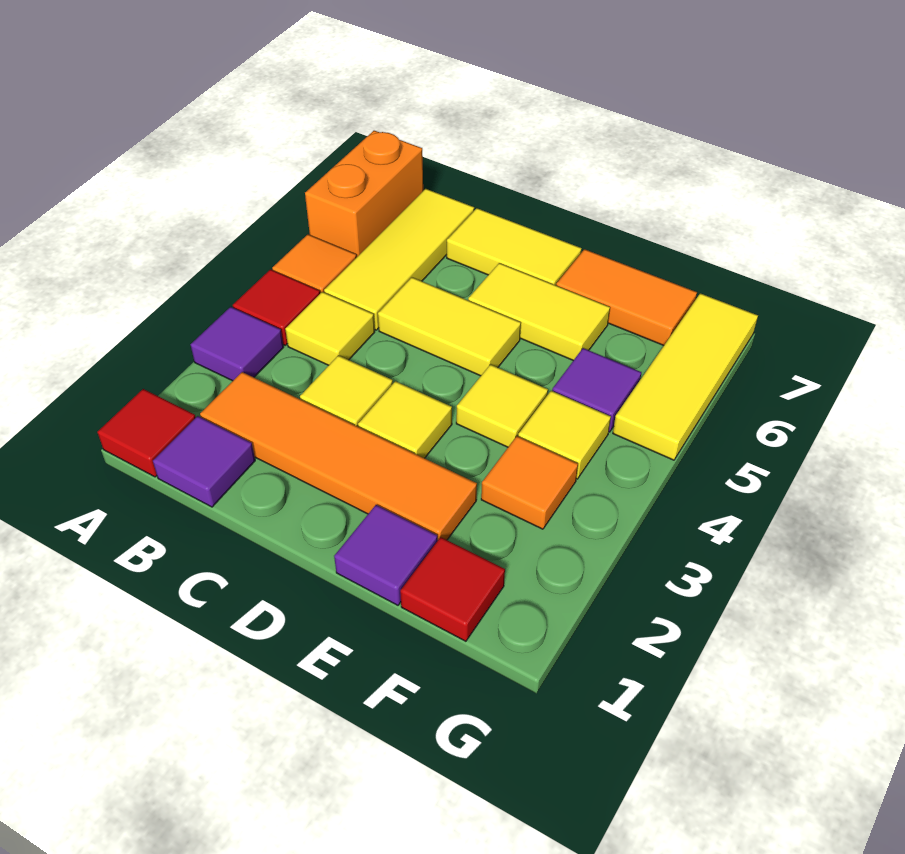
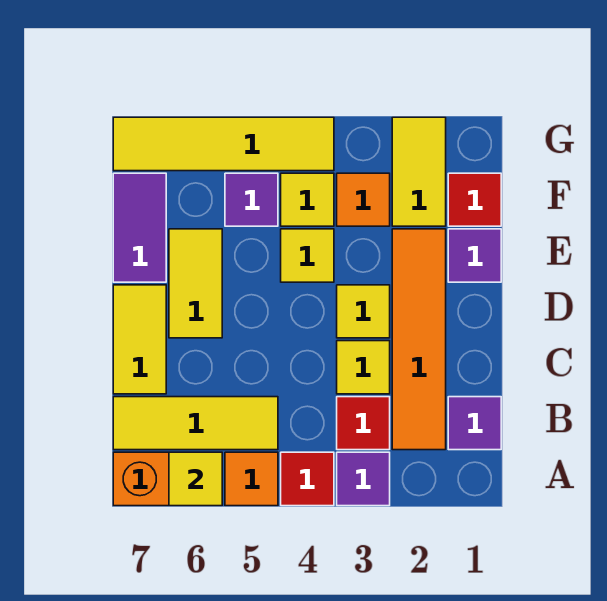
red tile A1 level 1 -> red tile B3 level 1
yellow tile B4 level 1 -> yellow tile A6 level 2
yellow tile C5:D5 level 1 -> yellow tile F2:G2 level 1
orange tile E7:F7 level 1 -> purple tile E7:F7 level 1
yellow tile G5:G7 level 1 -> yellow tile G4:G7 level 1

